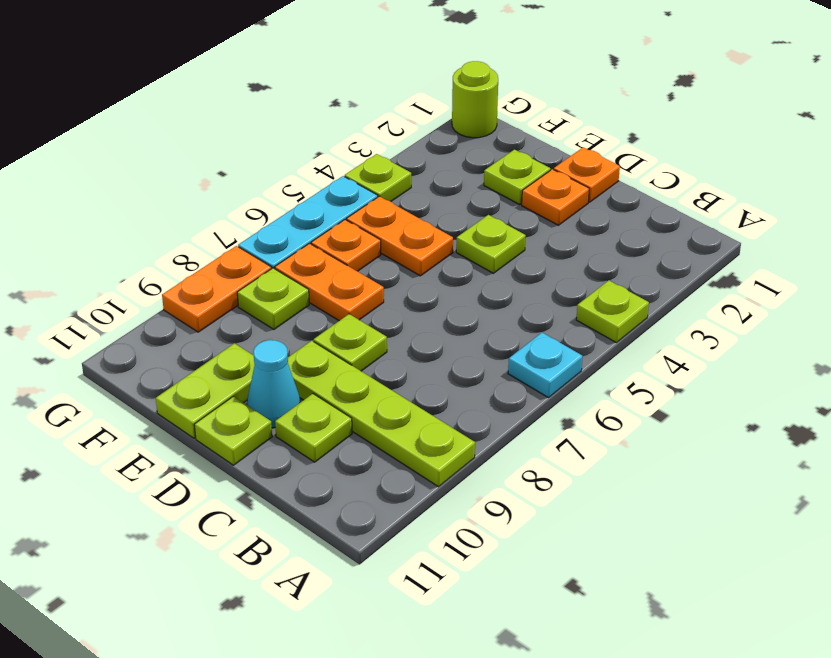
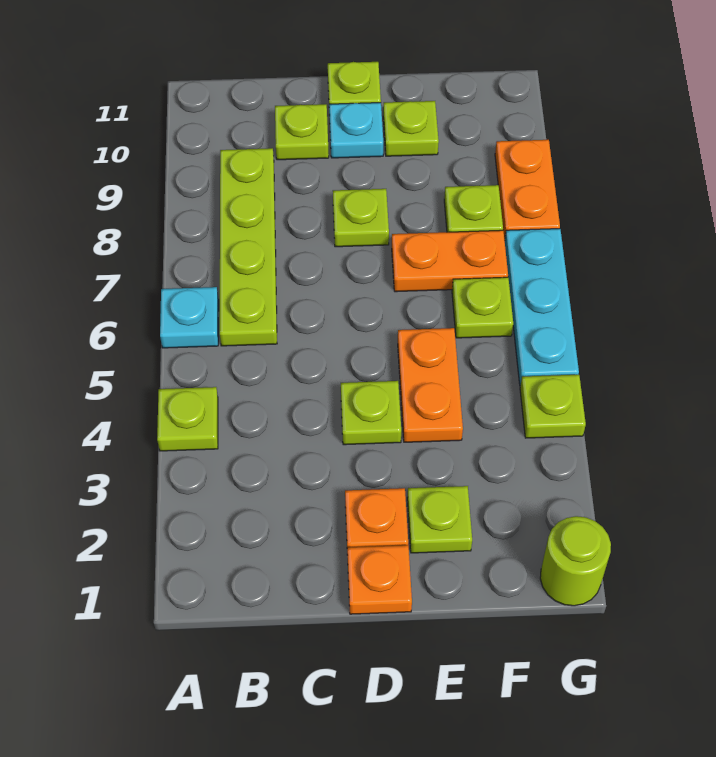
lime plate A9:D9 level 1 -> lime plate B6:B9 level 1
cyan cone D10 level 1 -> cyan plate D10 level 1
orange plate E5:F5 level 1 -> orange plate E4:E5 level 1
lime plate E10:E11 level 1 -> lime plate E10 level 1
orange plate F6 level 1 -> lime plate F6 level 1

